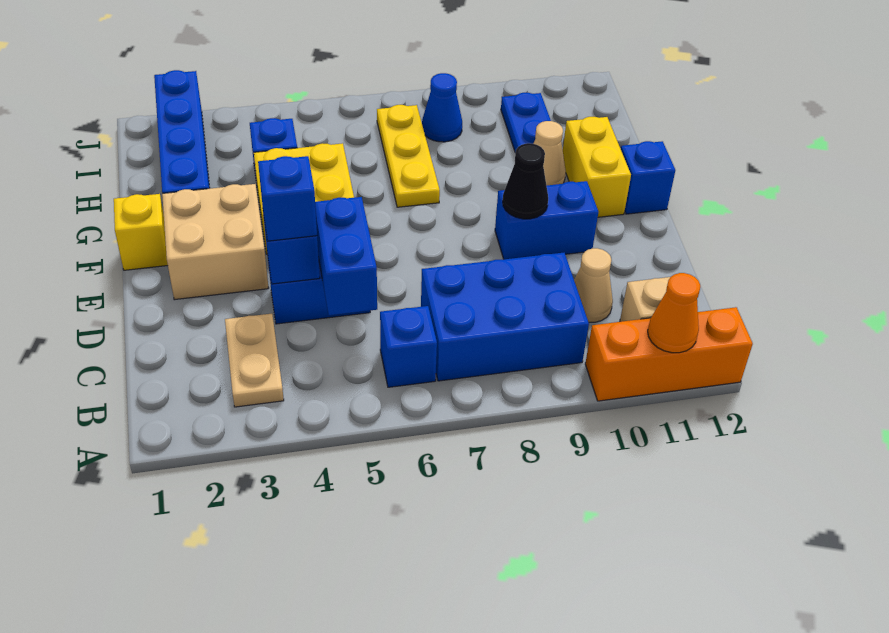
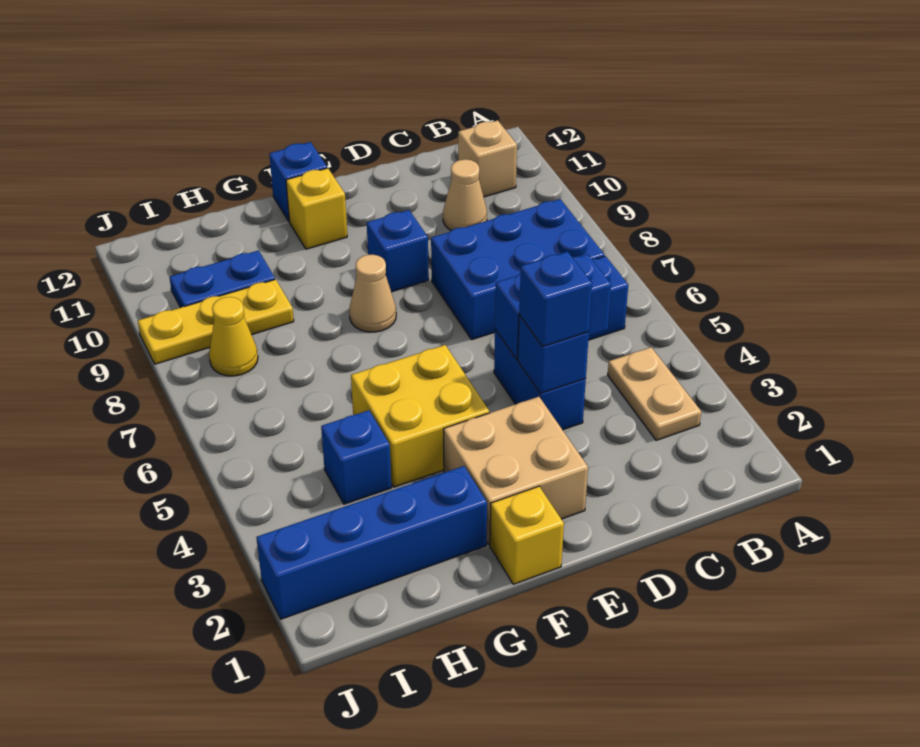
orange brick A10:A12 level 1 -> none
orange cone A11 level 2 -> none
tan plate B3:C3 level 1 -> tan plate B3:B4 level 1
blue brick B7:C9 level 1 -> blue brick B7:D8 level 1
blue brick E9:E10 level 1 -> blue brick E9 level 1
black cone E9 level 2 -> none
yellow brick F11:G11 level 1 -> yellow brick F11 level 1
yellow plate G7:I7 level 1 -> yellow plate H9:J9 level 1
tan cone G10 level 1 -> tan cone F8 level 1
blue cone I8 level 1 -> yellow cone I8 level 1

